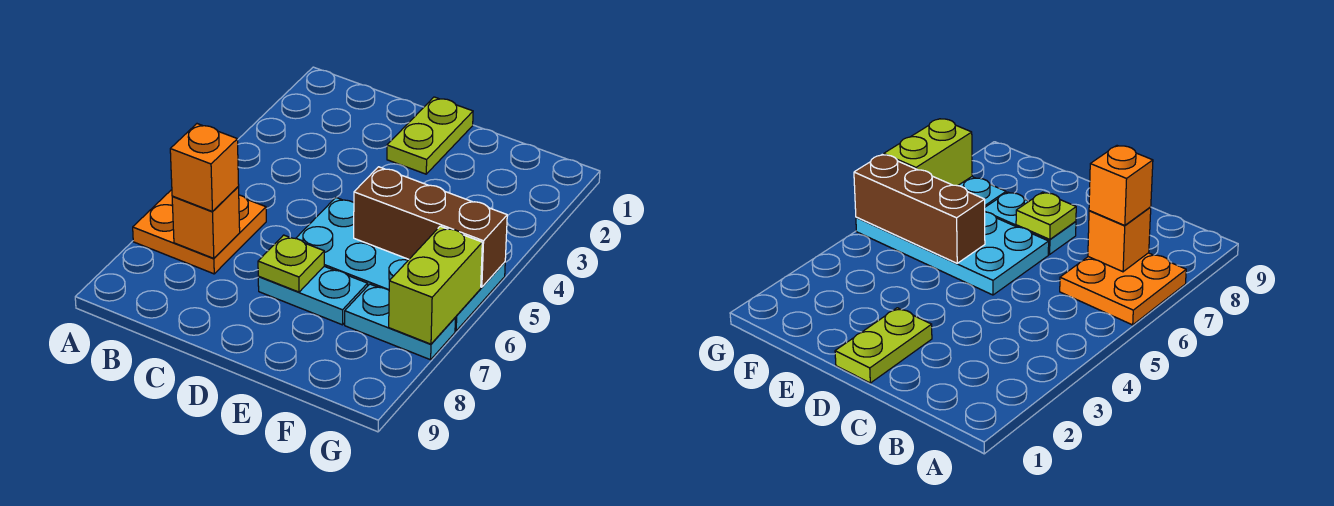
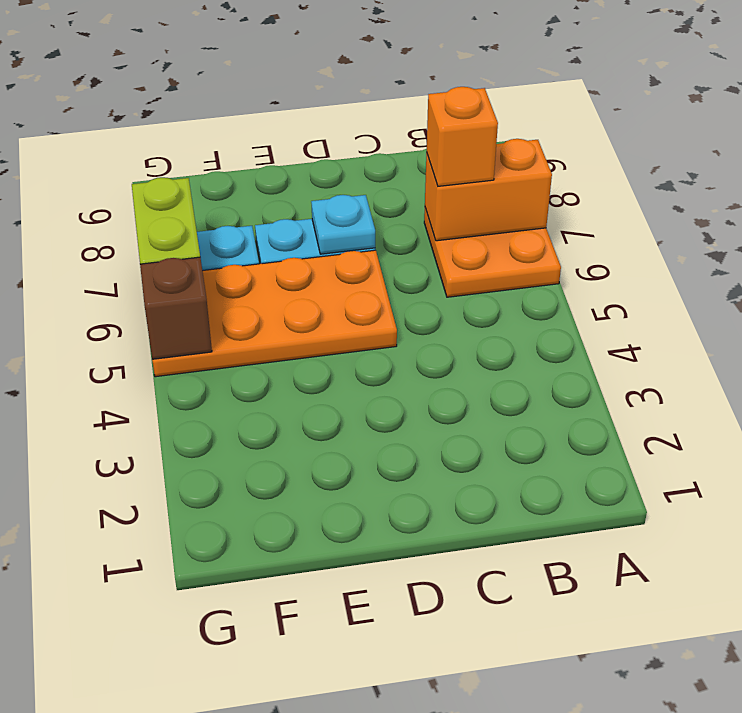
orange brick B7 level 2 -> orange brick A7:B7 level 2
lime plate D1:D2 level 1 -> none
cyan plate D5:G6 level 1 -> orange plate D5:G6 level 1
lime plate D7 level 2 -> cyan plate D7 level 2
brown brick E5:G5 level 2 -> brown brick G5 level 2

